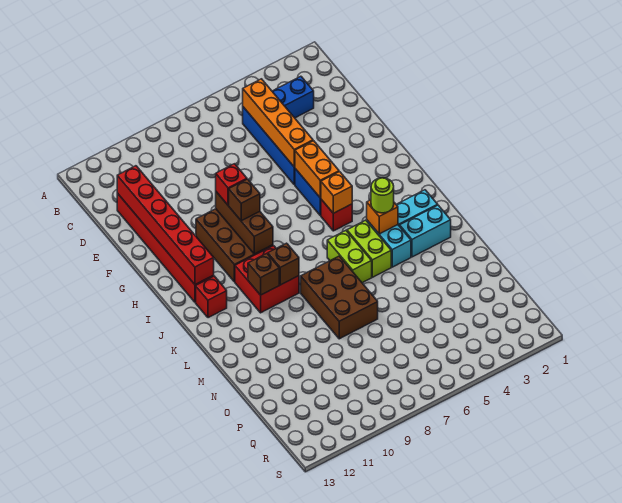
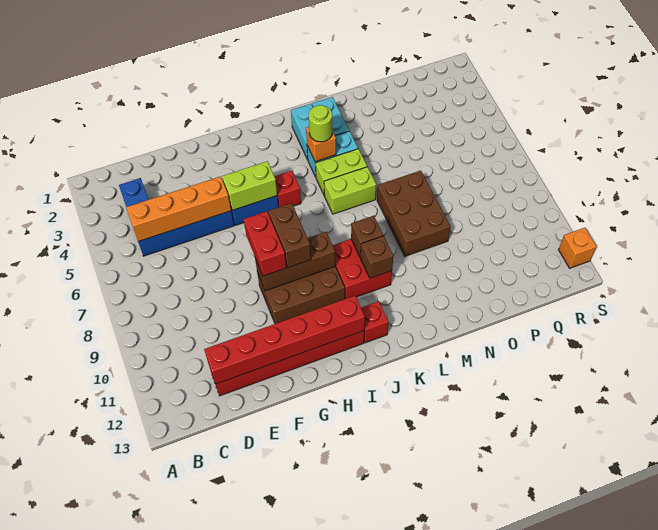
orange brick G5:H5 level 2 -> lime brick G5:H5 level 2
red brick G9 level 3 -> red brick G8:G9 level 3
brown brick H9 level 3 -> brown brick H8:H9 level 3
orange brick I5 level 2 -> orange brick S12 level 1
brown brick L7:N8 level 1 -> brown brick M7:N9 level 1

